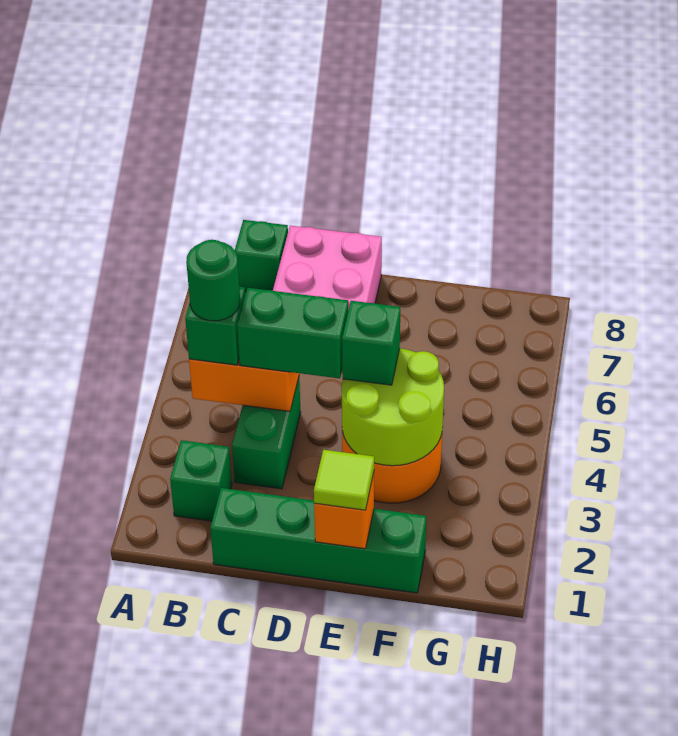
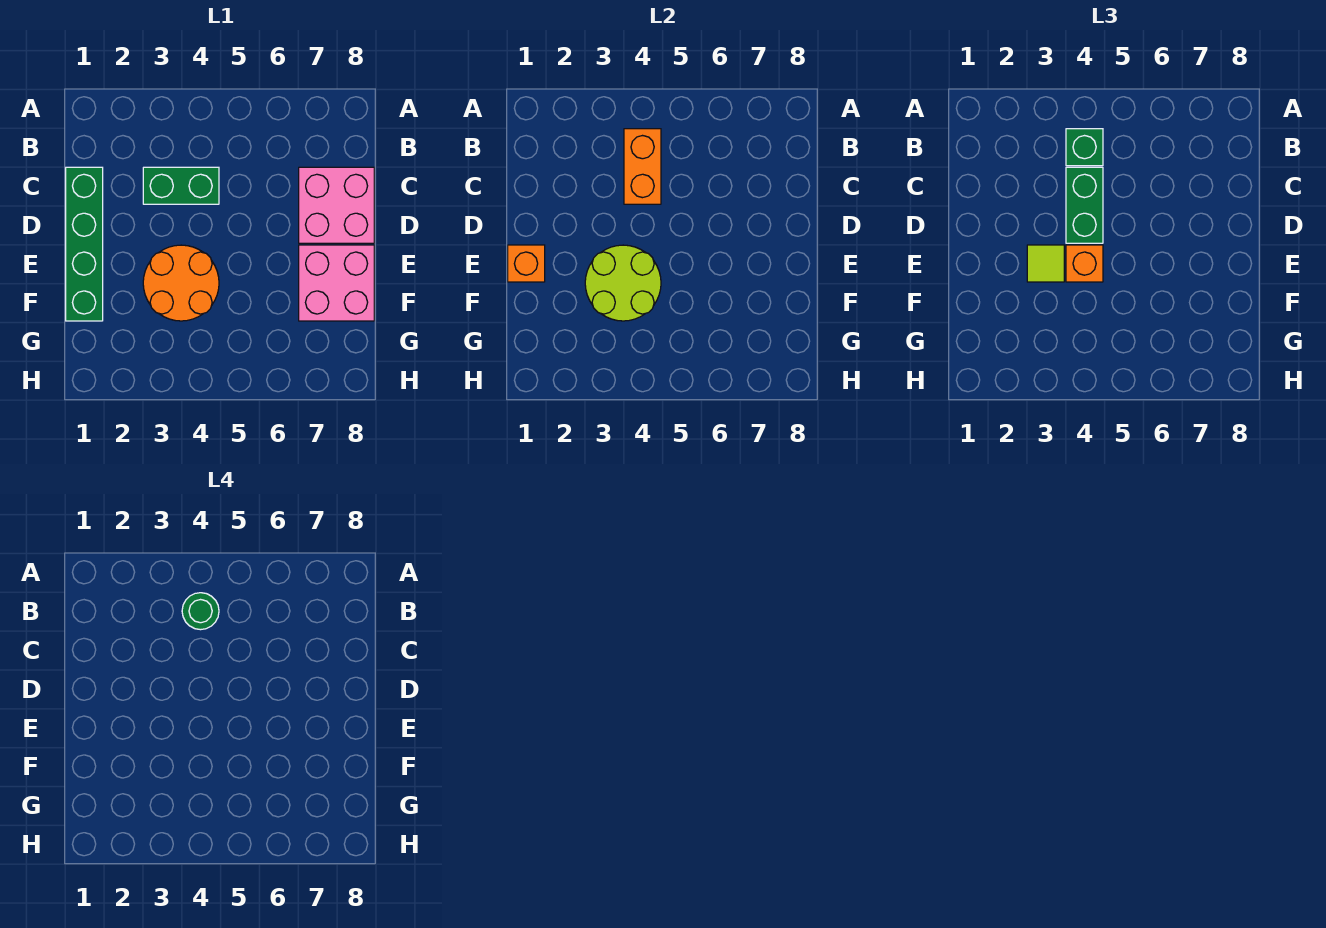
green brick B2 level 1 -> none
green brick B8 level 1 -> none
lime tile E1 level 3 -> lime tile E3 level 3
green brick E4 level 3 -> orange brick E4 level 3
none -> pink brick E7:F8 level 1

